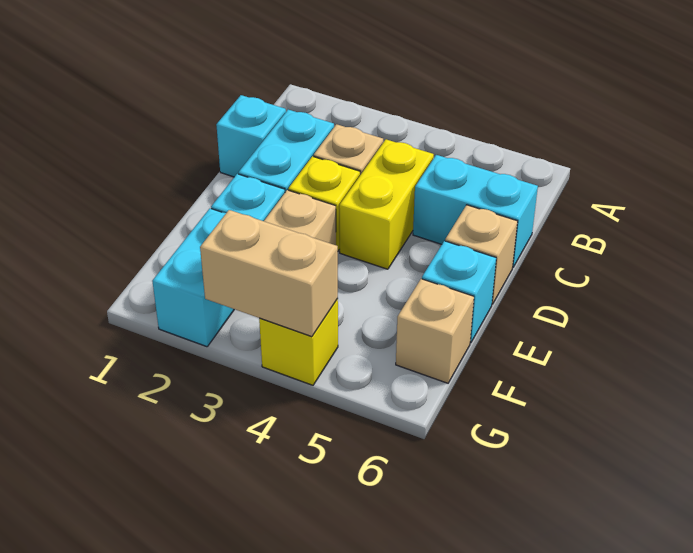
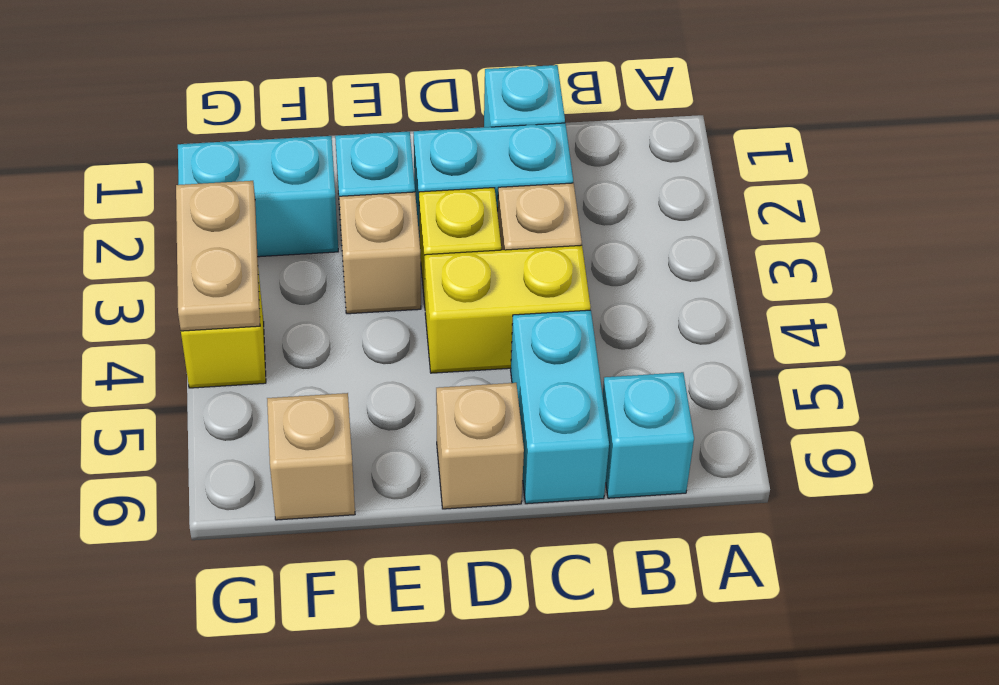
cyan brick E6 level 1 -> cyan brick B6 level 1
tan brick G3:G4 level 2 -> tan plate G3:G4 level 2

